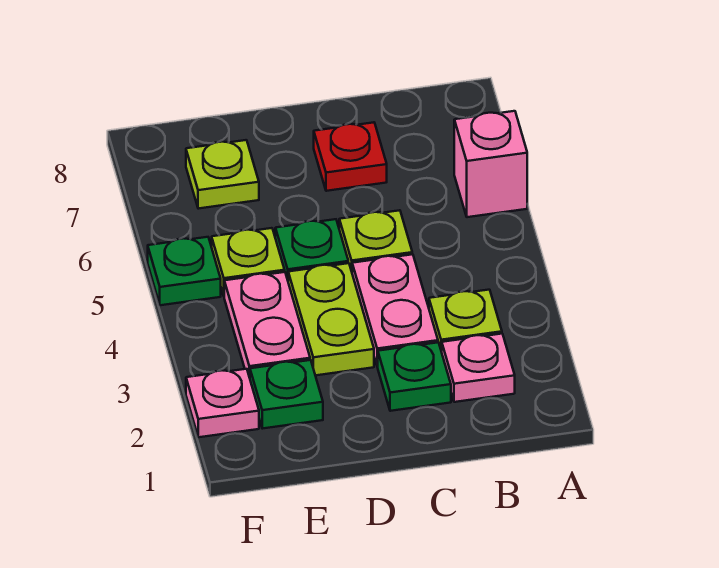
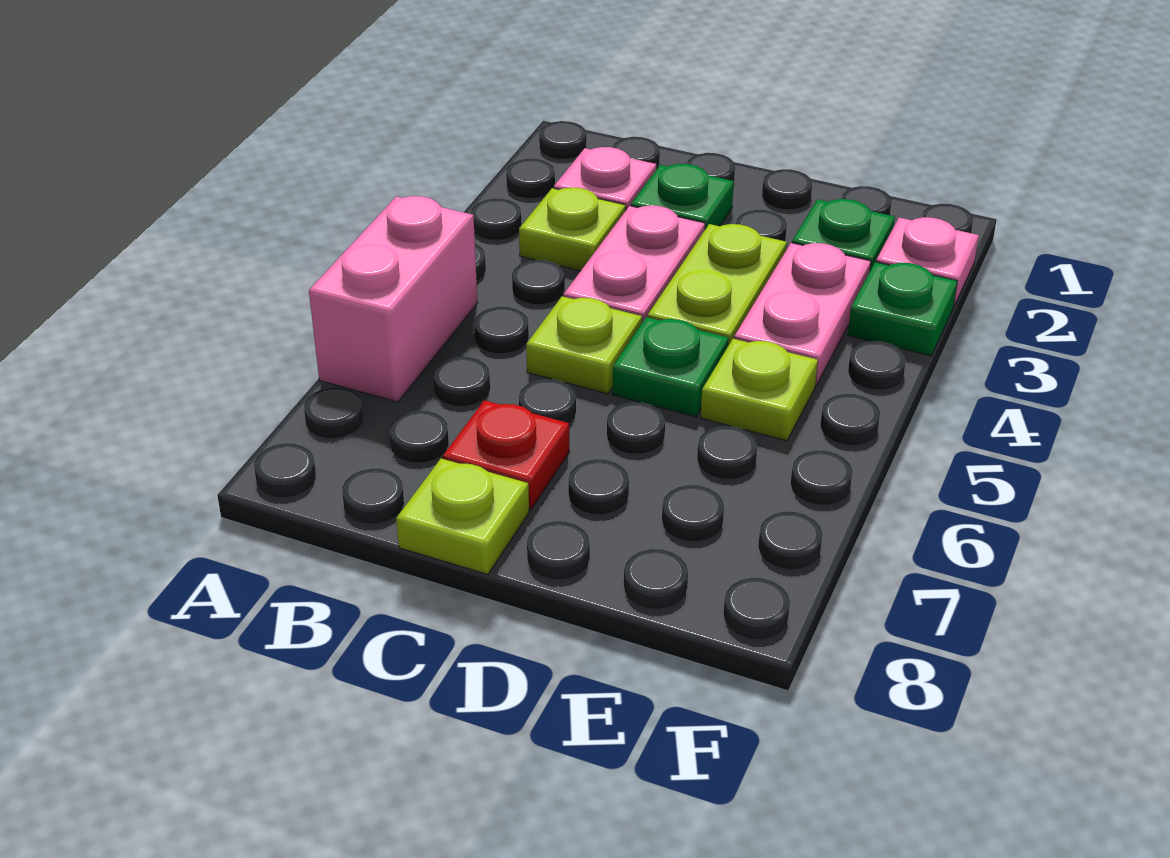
pink brick A6 level 1 -> pink brick A5:A6 level 1
lime plate E7 level 1 -> lime plate C8 level 1
green plate F5 level 1 -> green plate F3 level 1

